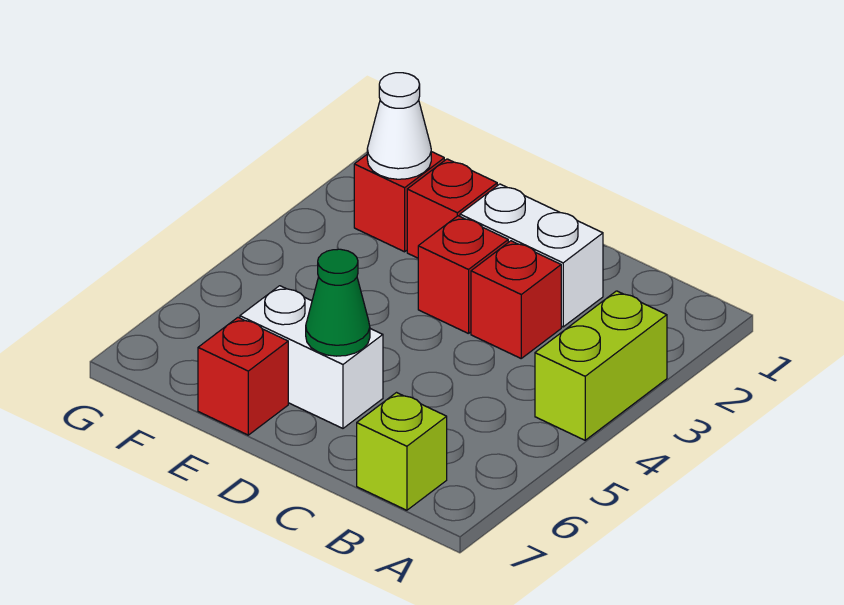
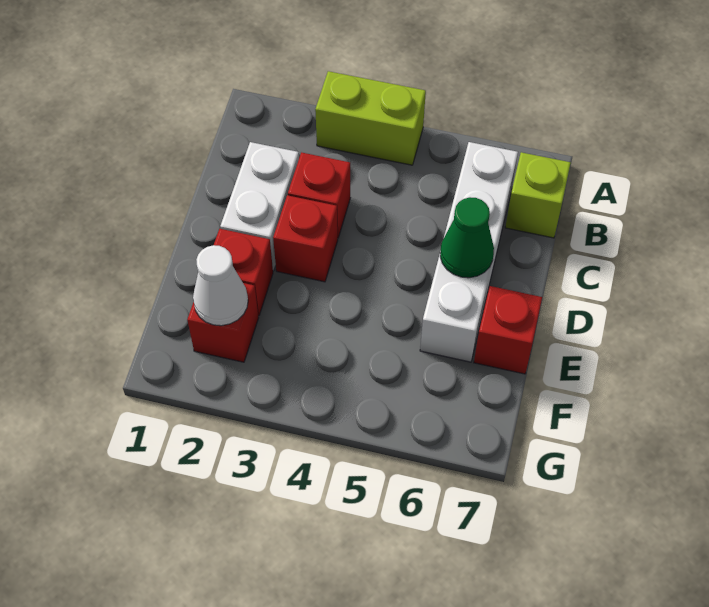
white brick D6:E6 level 1 -> white brick B6:E6 level 1

